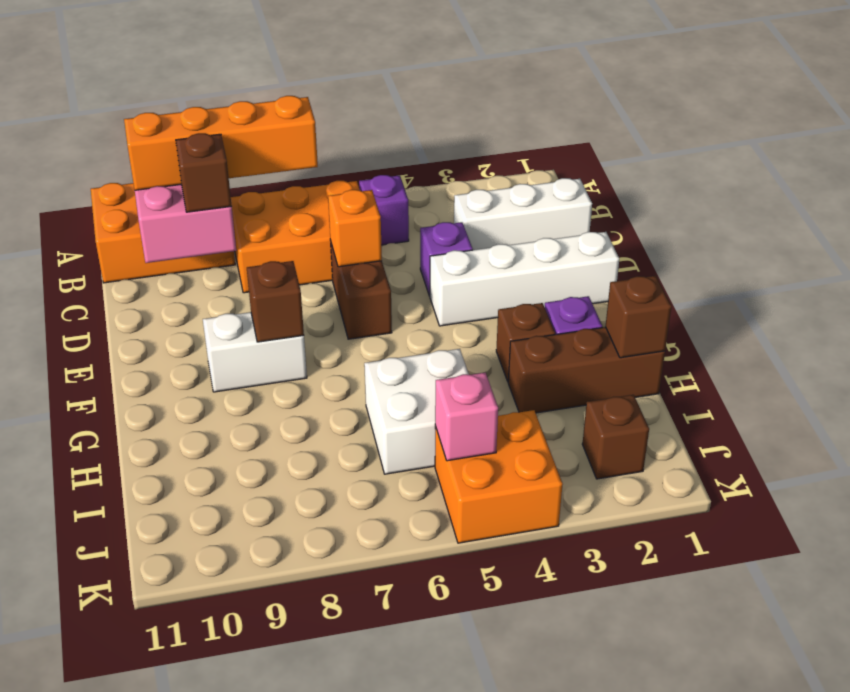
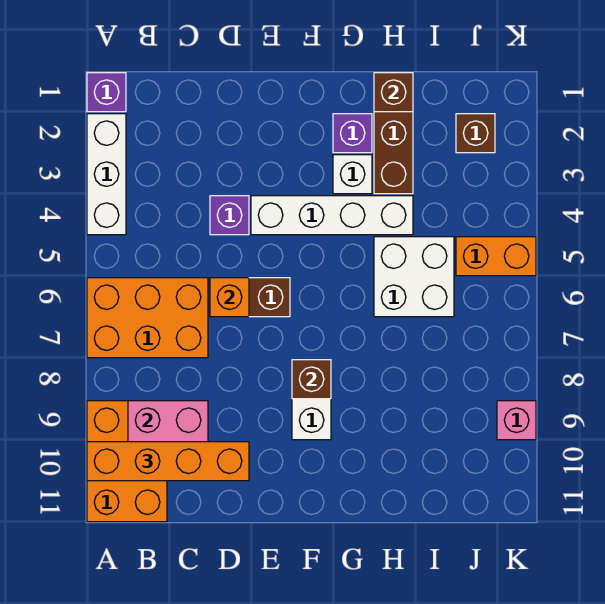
purple brick B5 level 1 -> purple brick A1 level 1
orange brick B6:C8 level 1 -> orange brick A6:C7 level 1
orange brick B7:B10 level 3 -> orange brick A10:D10 level 3
white brick C1:C3 level 1 -> white brick A2:A4 level 1
brown brick C9 level 3 -> none
white brick E1:E4 level 1 -> white brick E4:H4 level 1
brown brick G3 level 1 -> white brick G3 level 1
orange brick J4:K5 level 1 -> orange brick J5:K5 level 1
pink brick J5 level 2 -> pink brick K9 level 1

